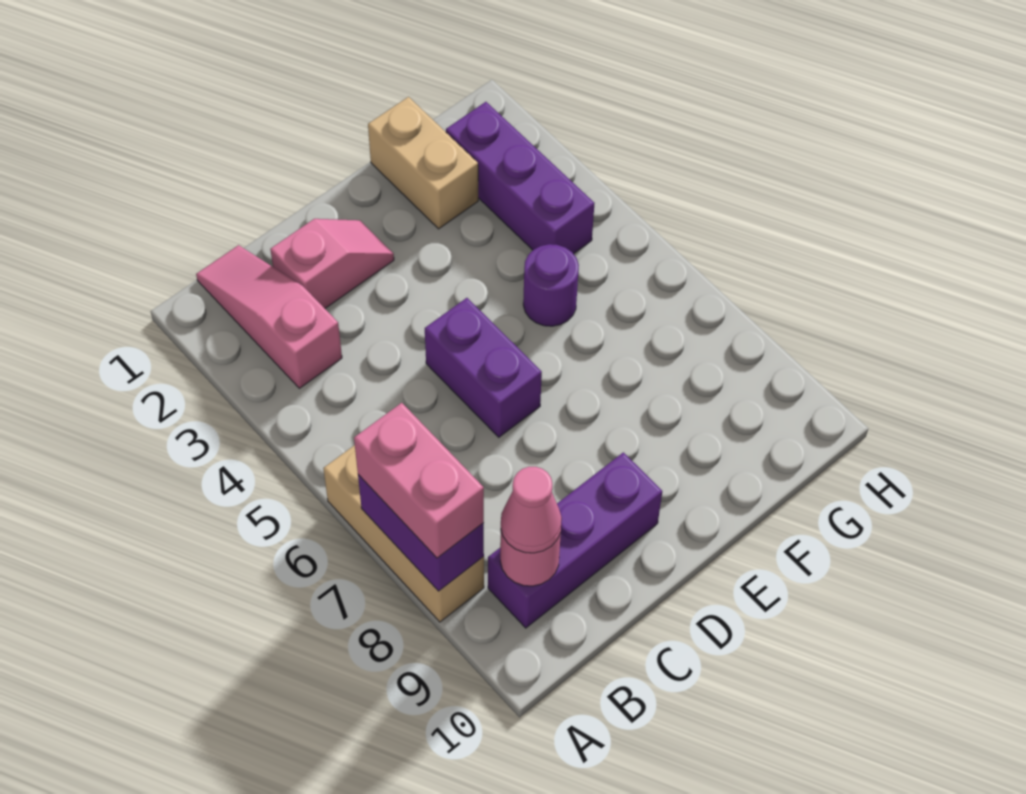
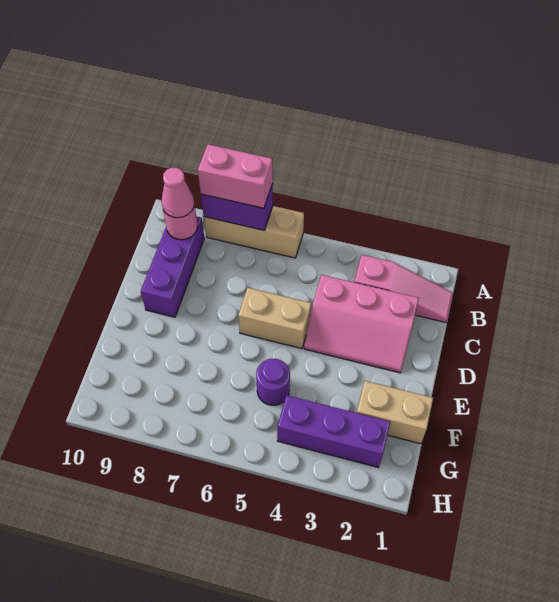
pink slope C2:D2 level 1 top C -> pink slope C2:D4 level 1 top C
purple brick D5:D6 level 1 -> tan brick D5:D6 level 1

